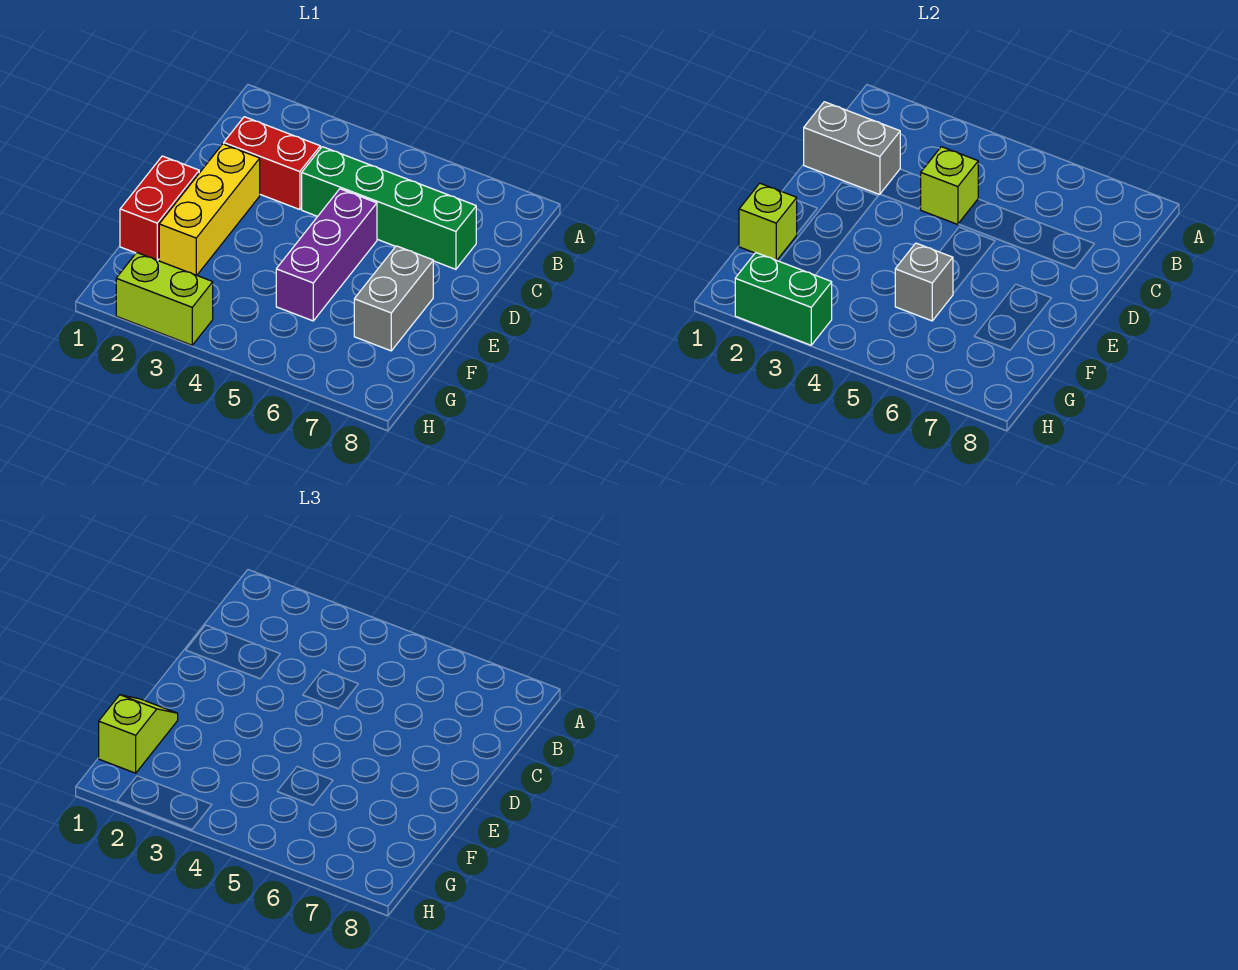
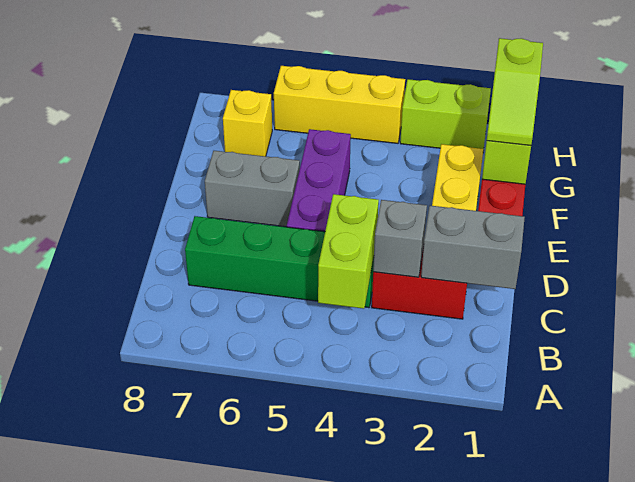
lime brick C4 level 2 -> lime brick B4:C4 level 2
grey brick E7:F7 level 1 -> grey brick E6:E7 level 1
grey brick F5 level 2 -> grey brick C3 level 2
none -> yellow brick G7 level 1
green brick H2:H3 level 2 -> none
none -> yellow brick H4:H6 level 1

